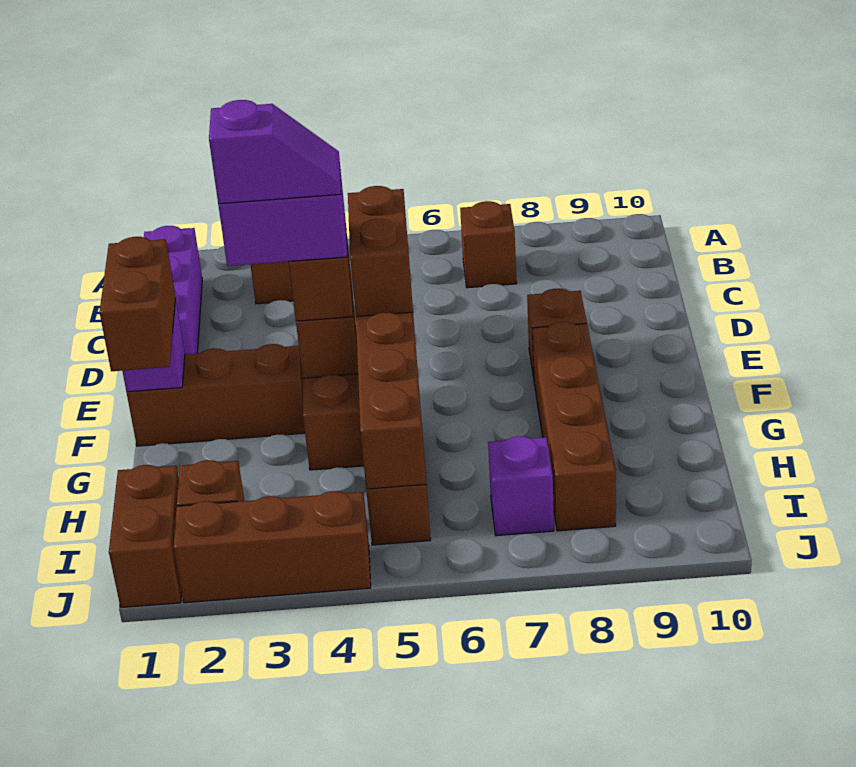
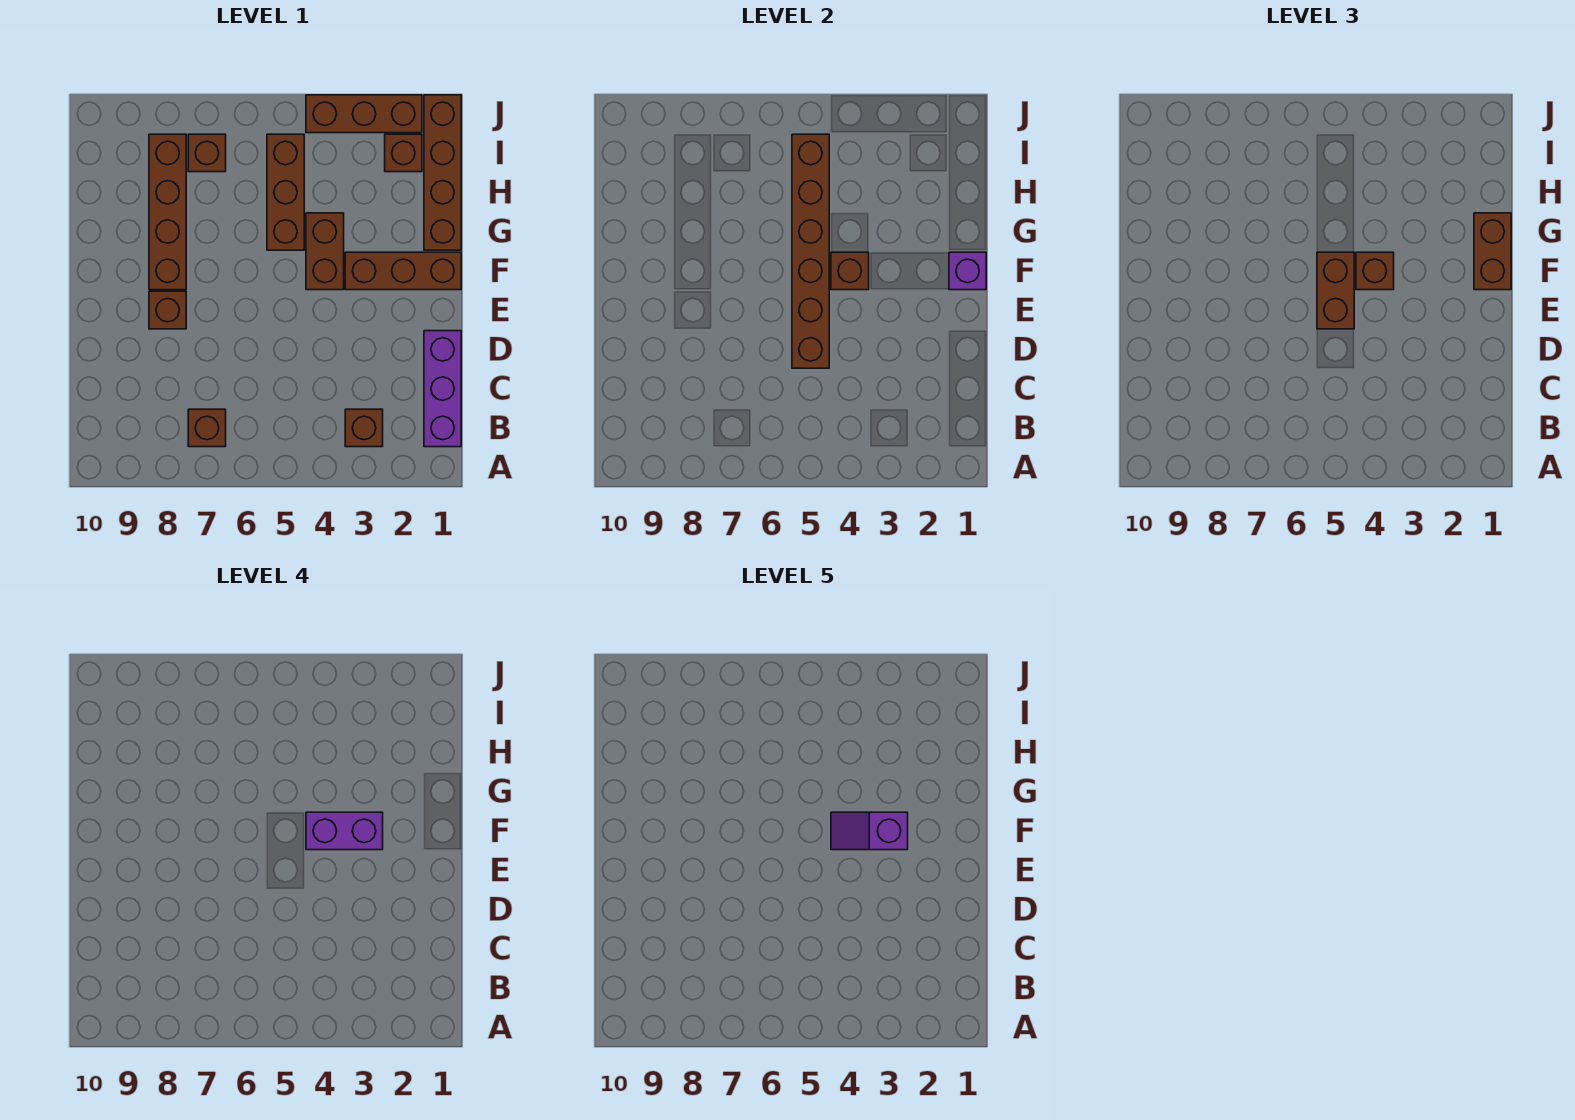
brown brick I1:J1 level 1 -> brown brick G1:J1 level 1
purple brick I7 level 1 -> brown brick I7 level 1

